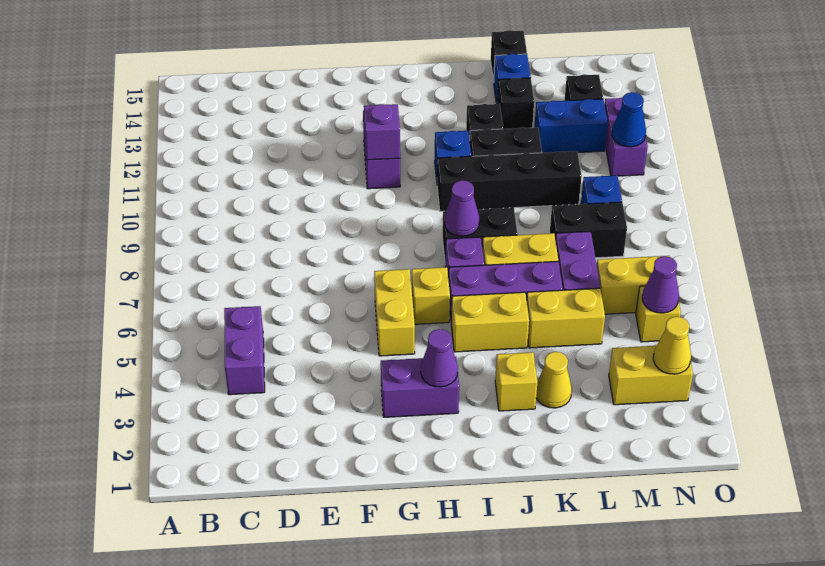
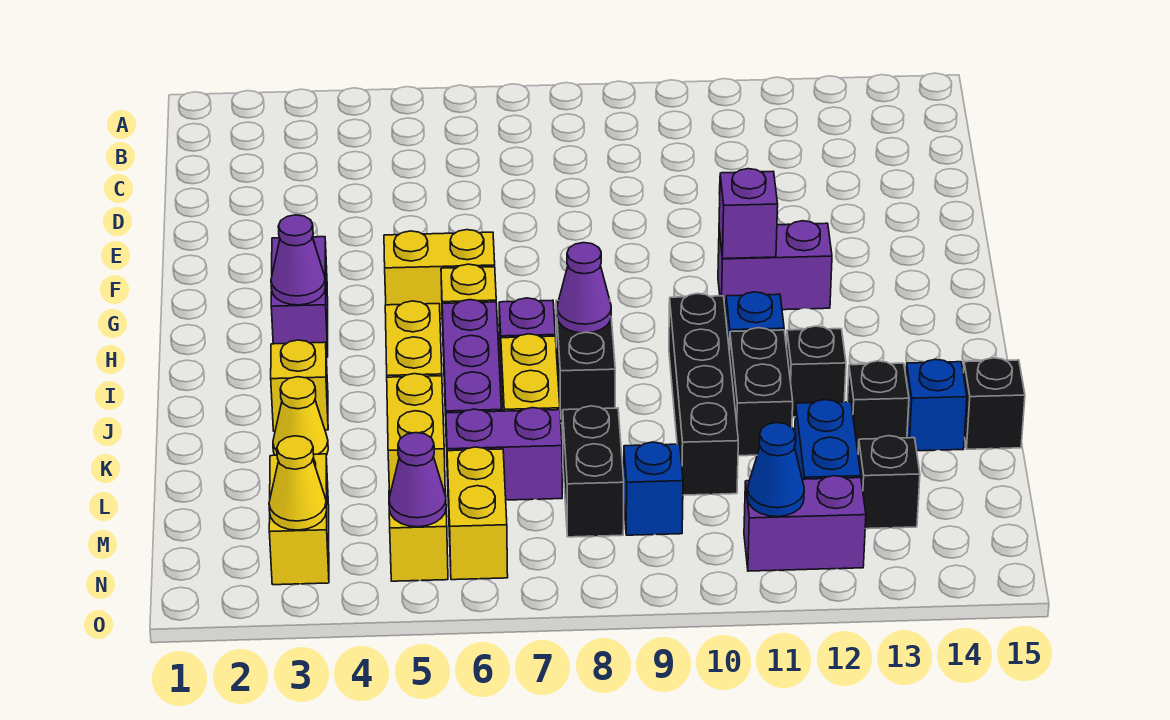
purple brick C4:C5 level 1 -> none

